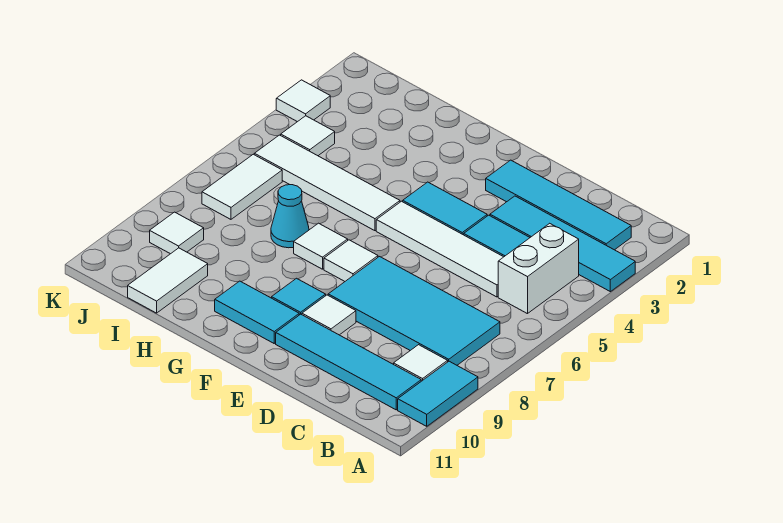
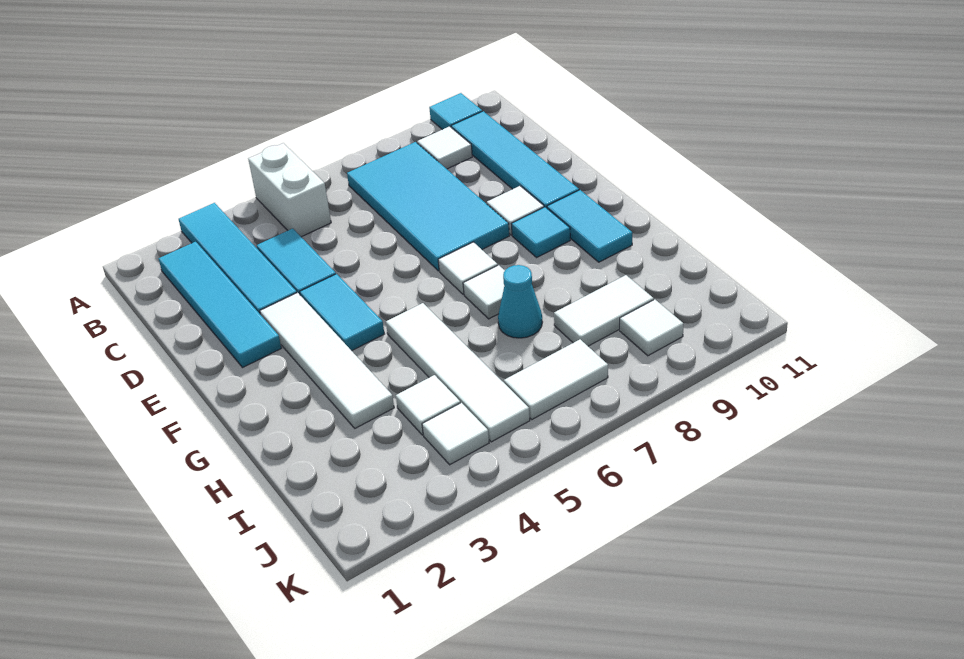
cyan tile A9:A10 level 1 -> cyan tile A10 level 1
white brick B4:B5 level 1 -> white brick A5:B5 level 1
white tile C5:F5 level 1 -> white tile E3:H3 level 1
white tile I10:I11 level 1 -> white tile I8:I9 level 1
white tile K3 level 1 -> white tile I4 level 1

